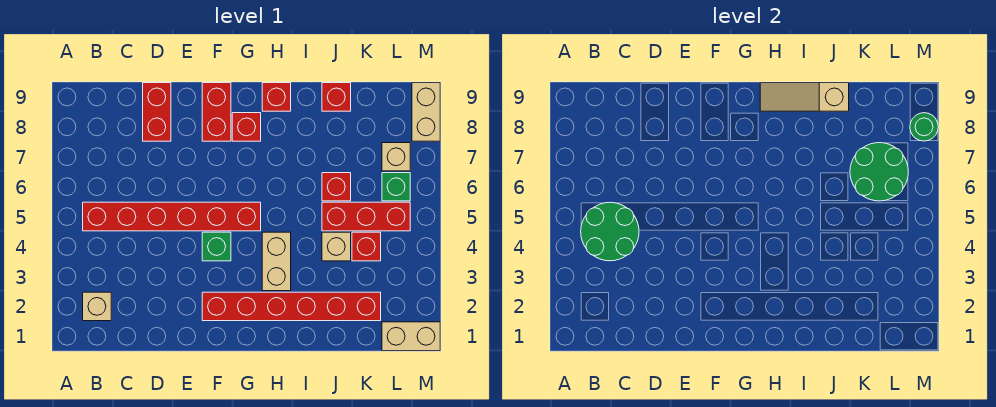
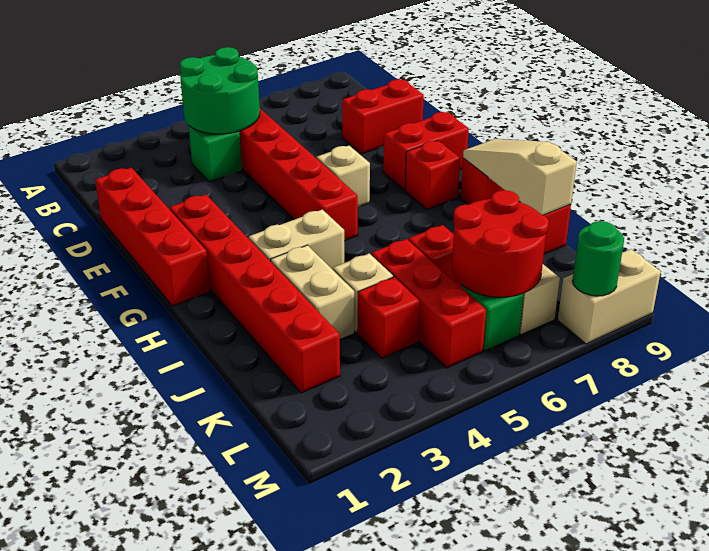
tan brick B2 level 1 -> tan brick F6 level 1
none -> red brick D1:G1 level 1
green brick F4 level 1 -> green brick C4 level 1
green round brick K6:L7 level 2 -> red round brick K6:L7 level 2
tan brick L1:M1 level 1 -> tan brick I3:J3 level 1

